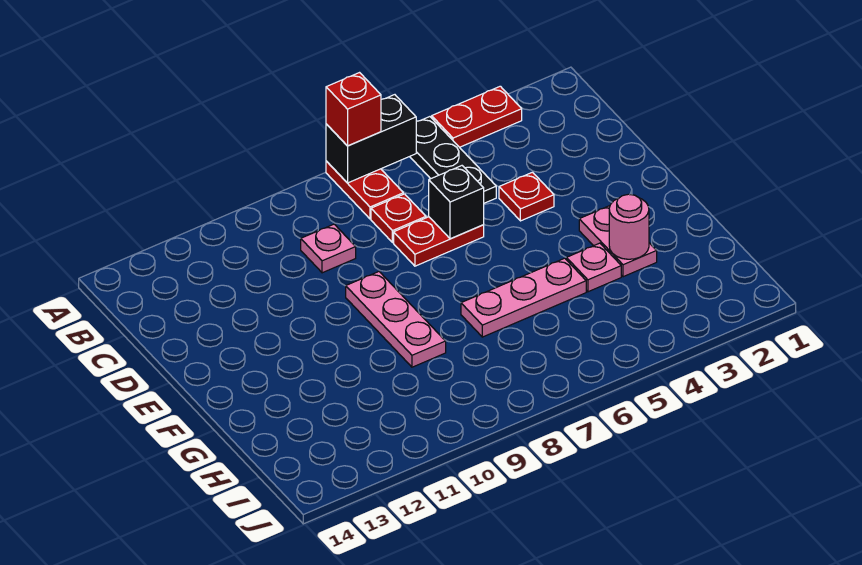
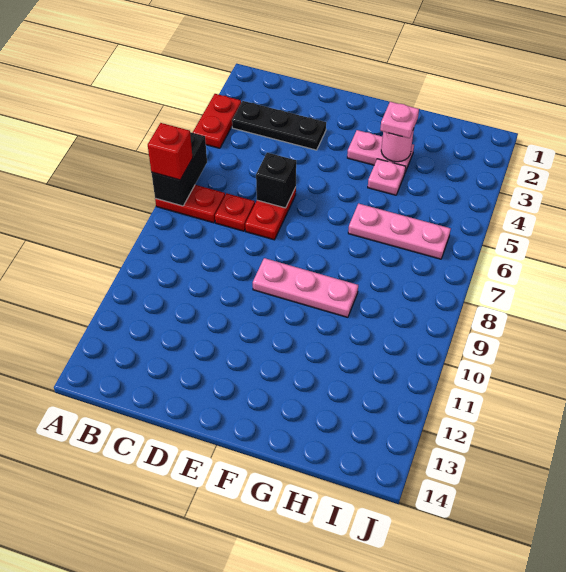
black plate A5:C5 level 1 -> black plate B3:D3 level 1
pink plate C9 level 1 -> pink plate G3 level 3
red plate D4 level 1 -> none
pink plate G5:G7 level 1 -> pink plate G6:I6 level 1

